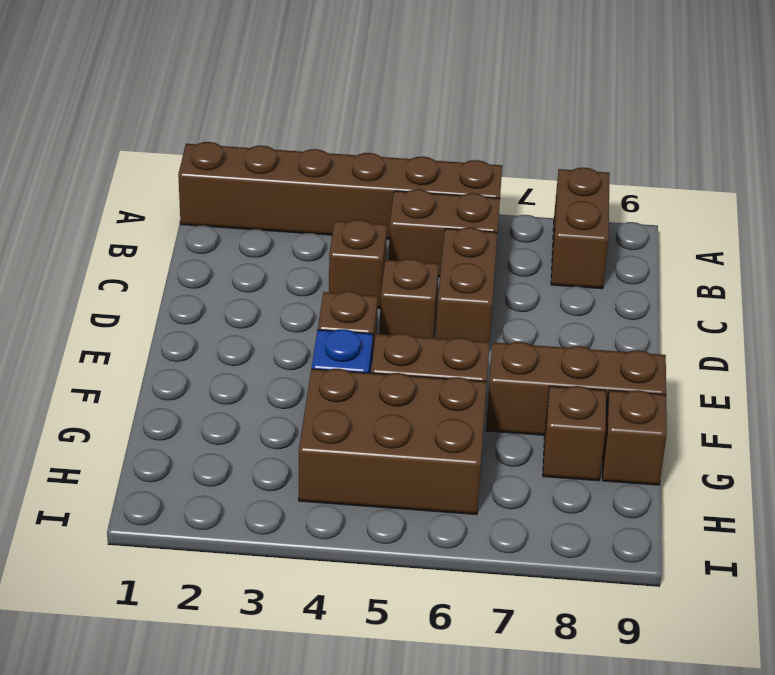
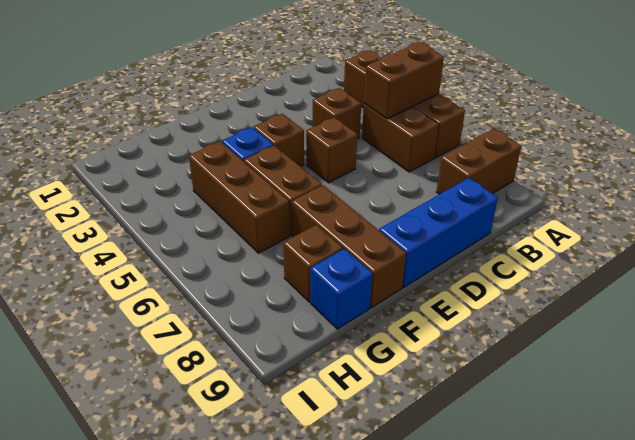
brown brick A1:A6 level 1 -> brown brick A3:A6 level 1
brown brick C6:D6 level 1 -> brown brick A5:B5 level 2
none -> blue brick C9:E9 level 1
brown brick G4:H6 level 1 -> brown brick G4:G6 level 1
brown brick G9 level 1 -> blue brick G9 level 1

